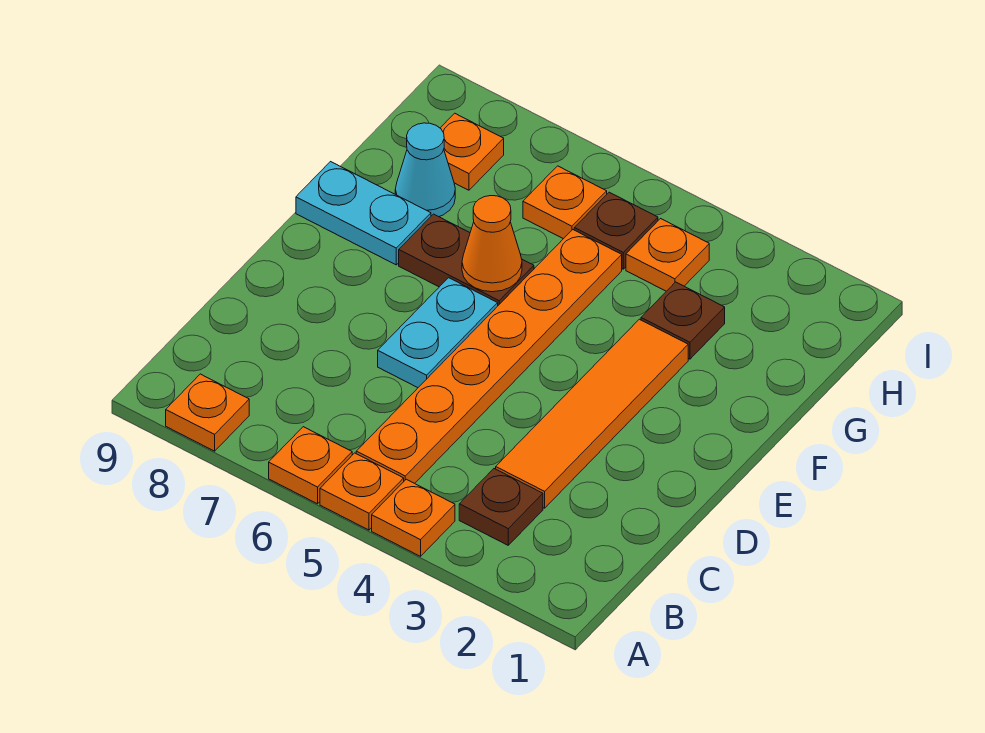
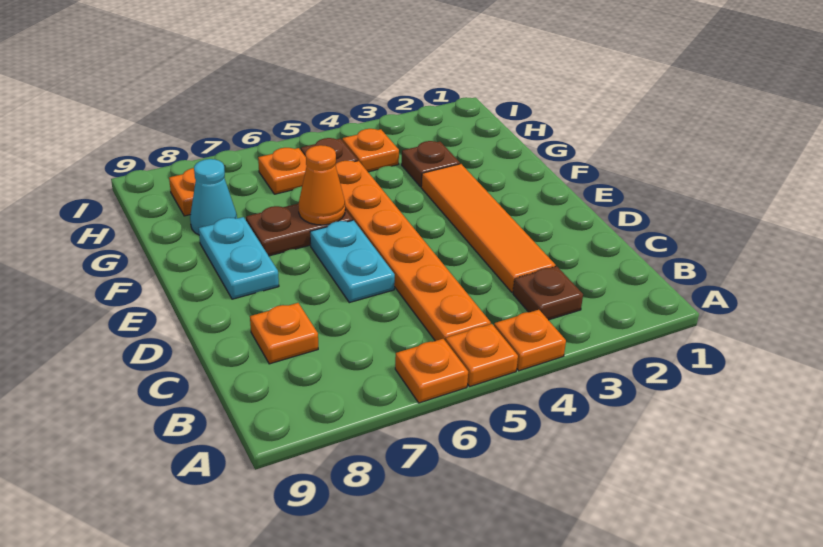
orange plate A8 level 1 -> orange plate C8 level 1
cyan plate F8:F9 level 1 -> cyan plate E8:F8 level 1

